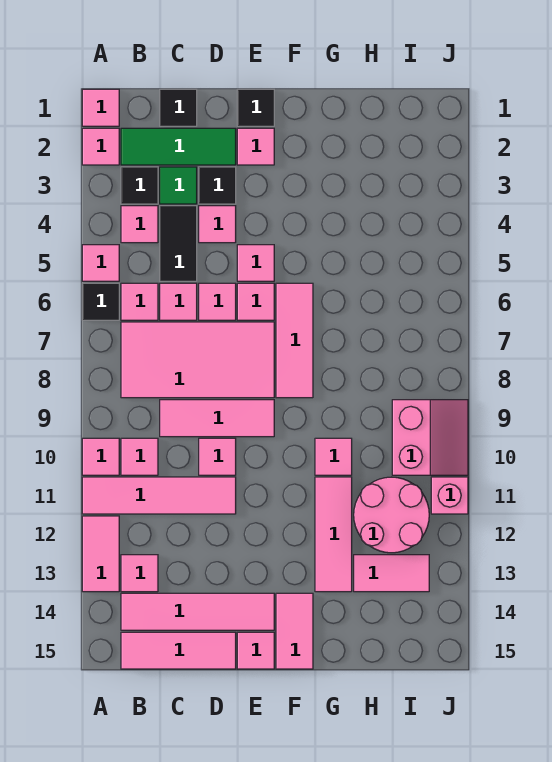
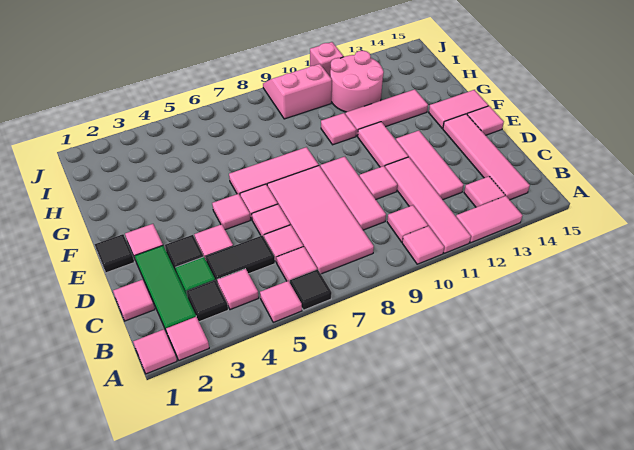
pink tile B15:D15 level 1 -> pink tile C12:E12 level 1
black tile C1 level 1 -> pink tile C1 level 1
pink tile H13:I13 level 1 -> pink tile E11:F11 level 1

